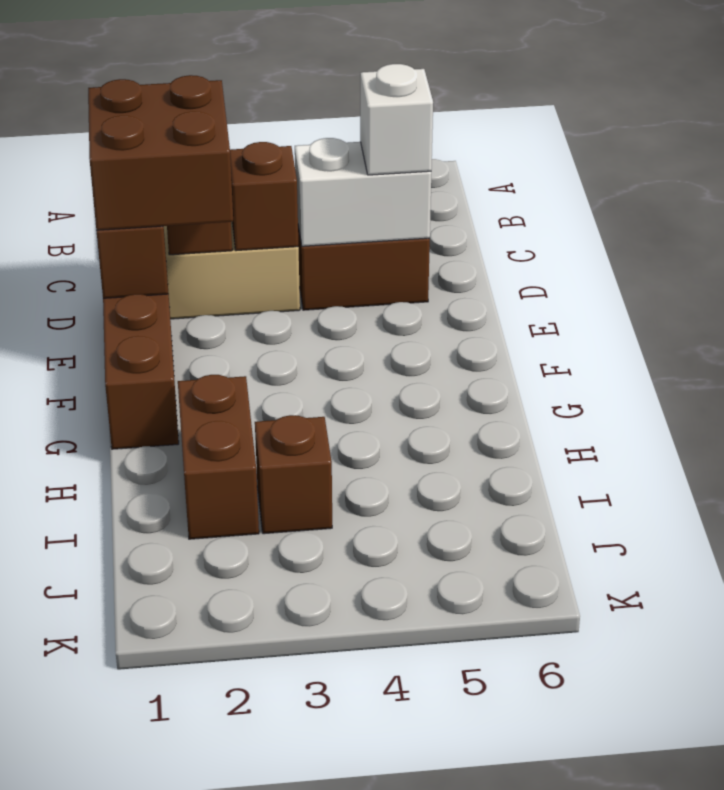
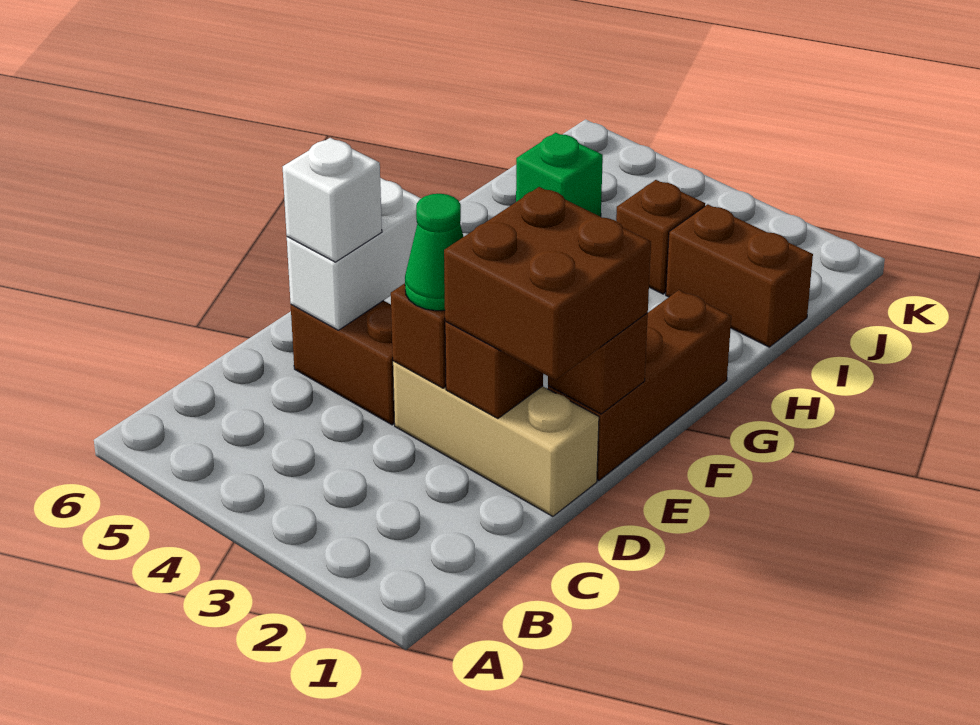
none -> green cone D3 level 3
white brick D4:D5 level 2 -> white brick D5:E5 level 2
brown brick H2:I2 level 1 -> brown brick I1:I2 level 1
none -> green brick I5 level 1

